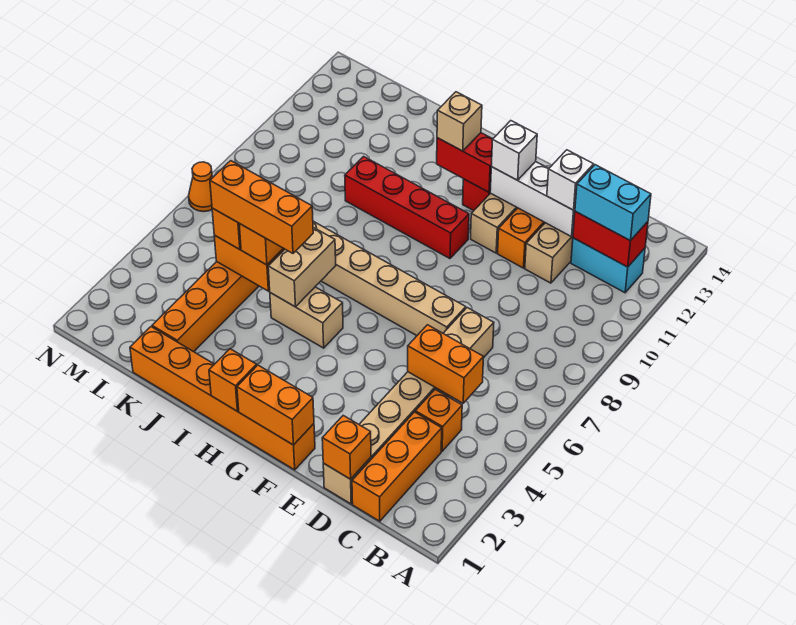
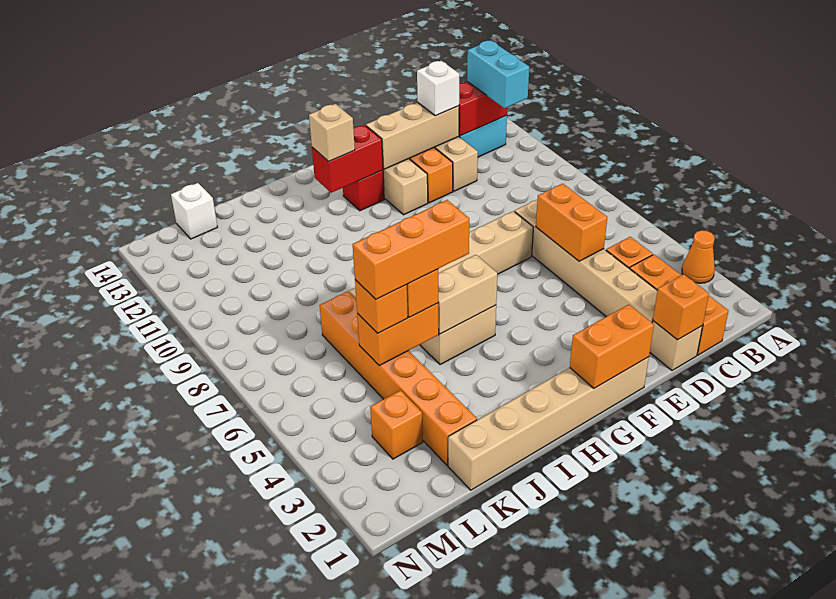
cyan brick B12:C12 level 3 -> cyan brick B11:B12 level 3
orange brick C5:D5 level 2 -> orange brick D5:D6 level 2
white brick D12:F12 level 2 -> tan brick D12:F12 level 2
orange brick F1:K1 level 1 -> tan brick F1:K1 level 1
white brick F12 level 3 -> white brick L14 level 1
red brick G10:J10 level 1 -> none
orange brick H1 level 2 -> orange brick L3 level 1
tan brick I5:I6 level 2 -> tan brick H5:I5 level 2
orange cone N7 level 1 -> orange cone A3 level 1

